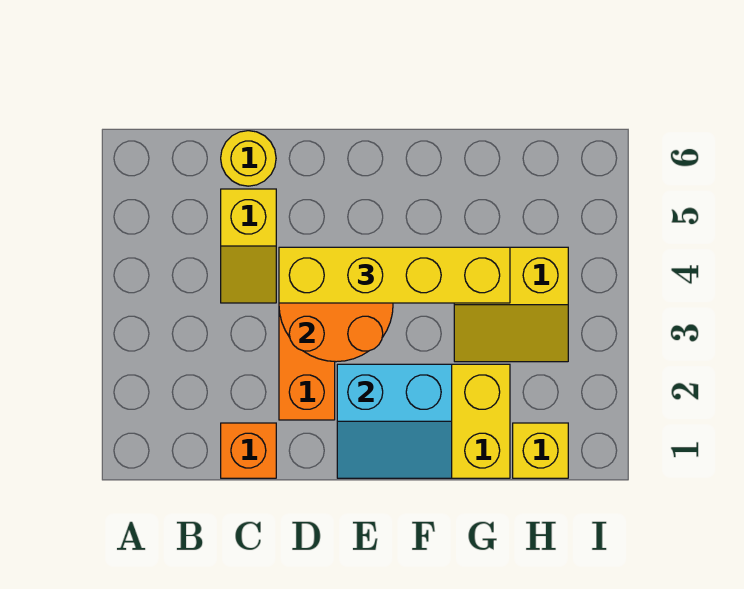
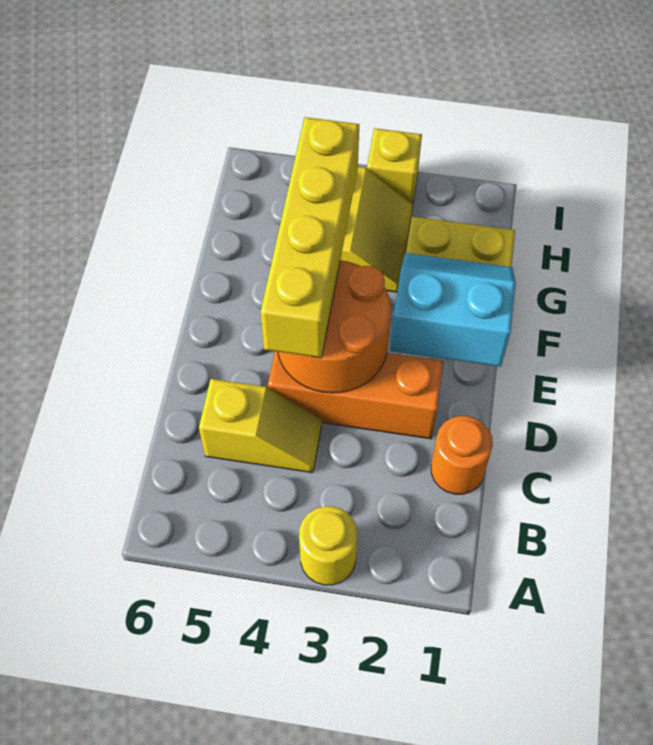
orange brick C1 level 1 -> orange round brick C1 level 1
yellow round brick C6 level 1 -> yellow round brick A3 level 1
cyan slope E1:F2 level 2 top 2 -> cyan slope E1:F2 level 2 top E
yellow brick H1 level 1 -> yellow brick I3 level 1

